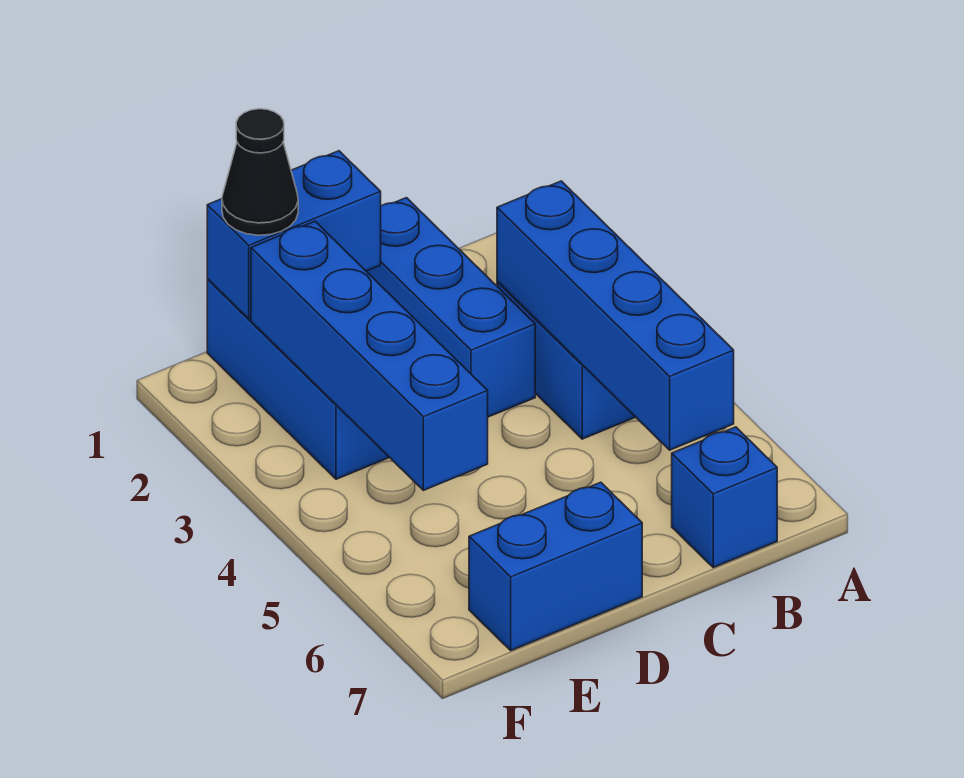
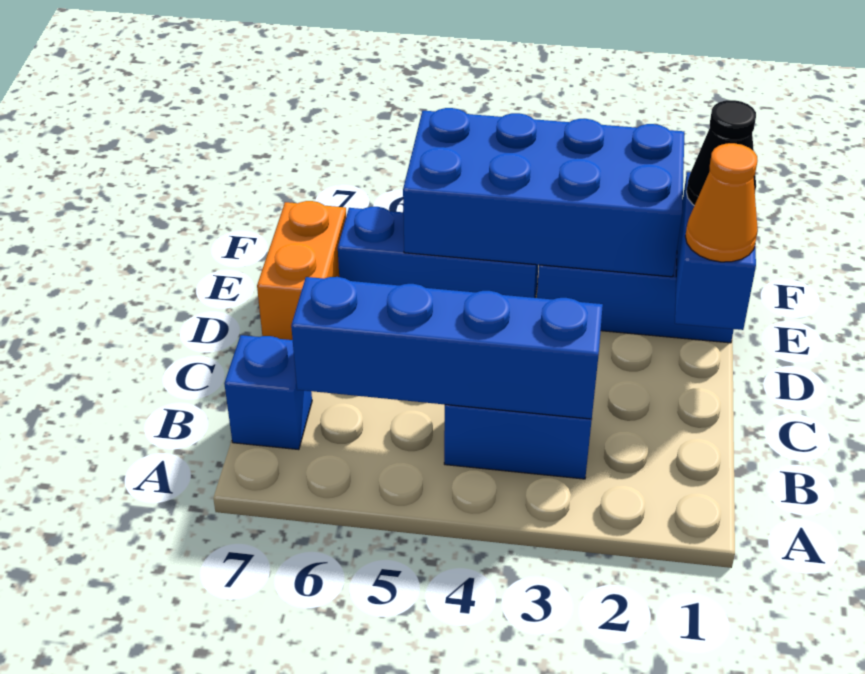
blue brick C1:C3 level 1 -> blue brick E4:E6 level 1
none -> orange cone D1 level 3
blue brick D7:E7 level 1 -> orange brick D7:E7 level 1
blue brick E2:E5 level 2 -> blue brick E2:F5 level 2

